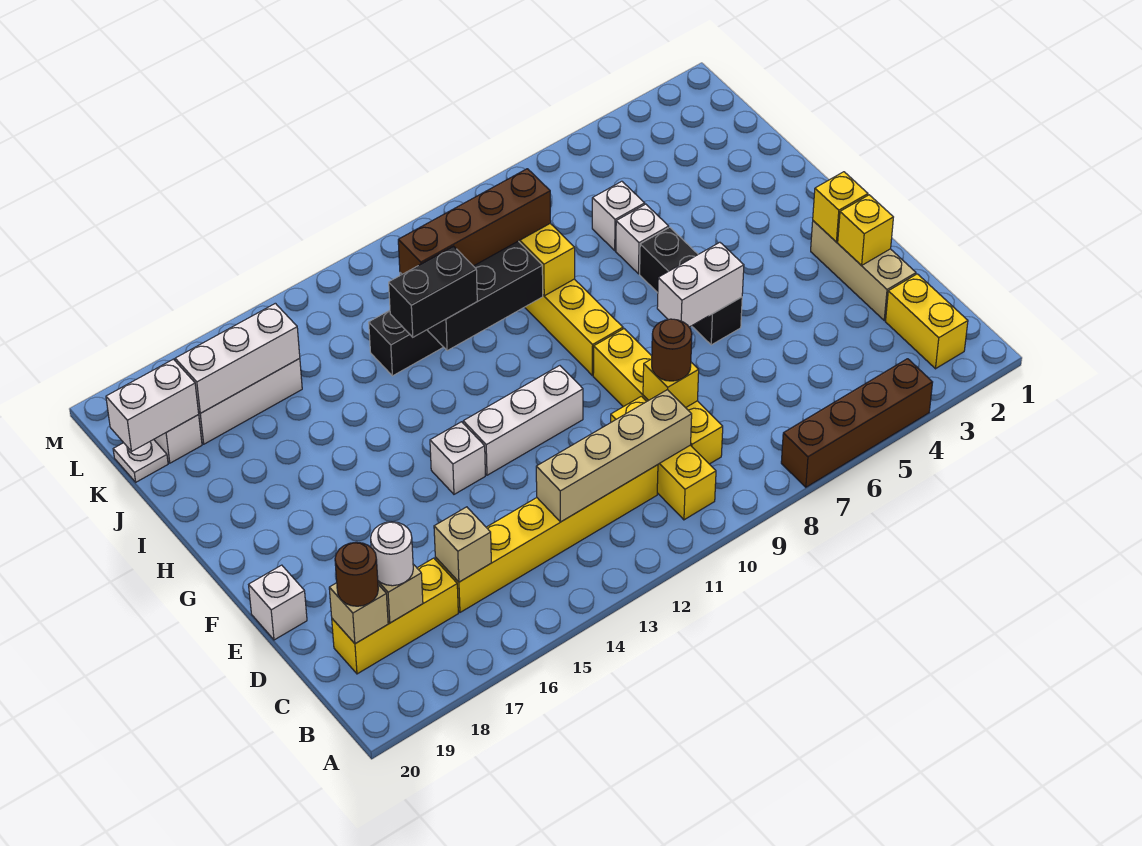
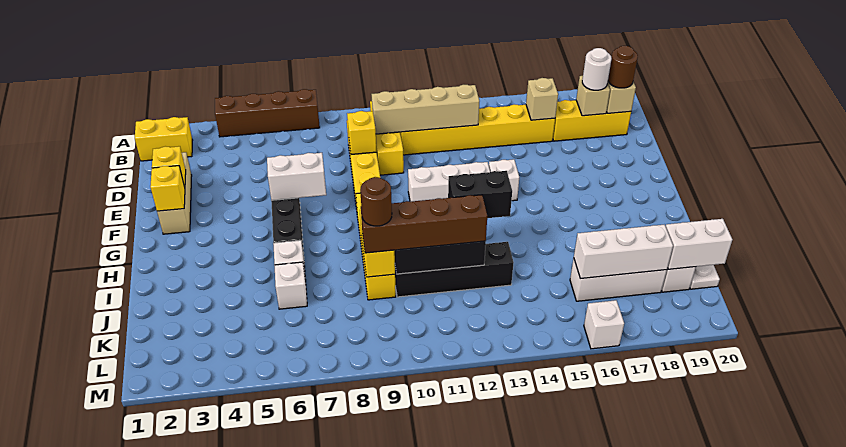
yellow brick B2:C2 level 1 -> yellow brick B1:B2 level 1
brown round brick D9 level 3 -> brown round brick J9 level 4
white brick E20 level 1 -> white brick M16 level 1

